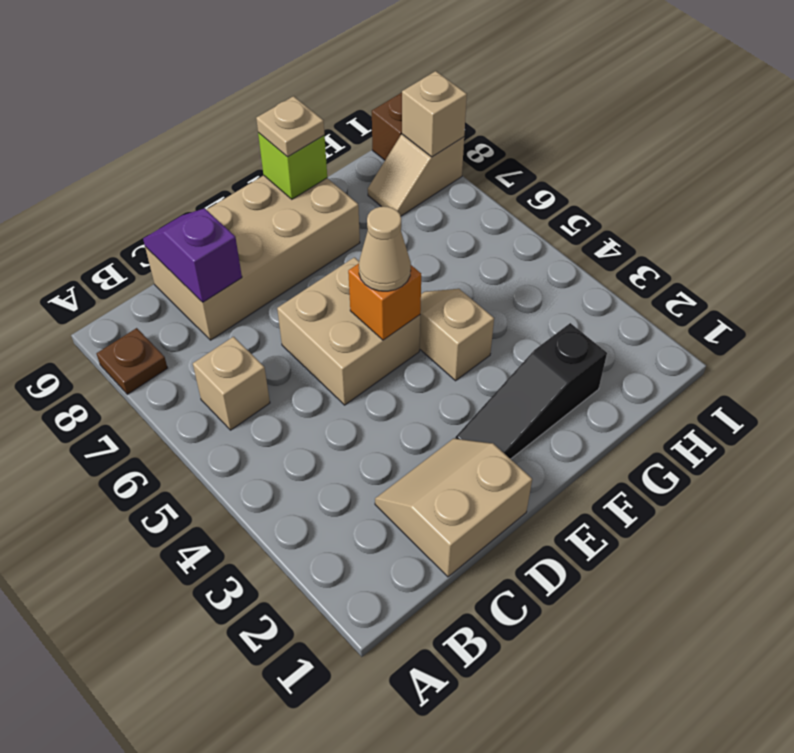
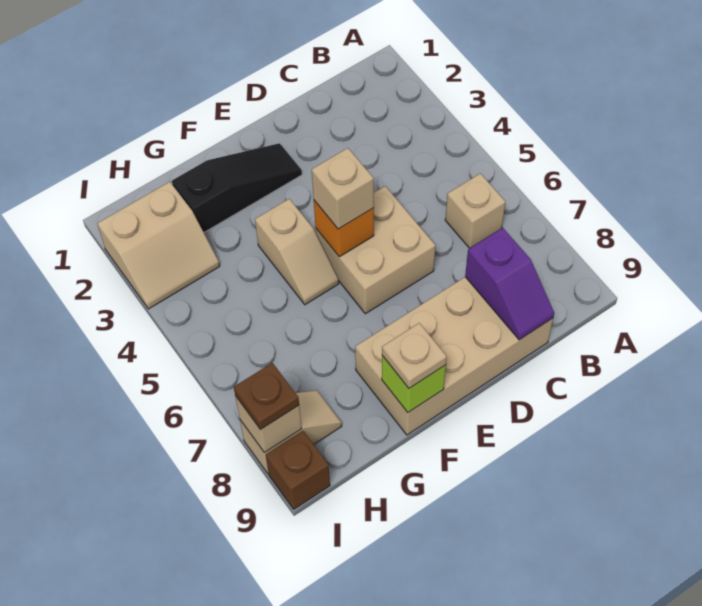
brown plate A8 level 1 -> brown plate I8 level 3
tan slope C1:D2 level 1 top 1 -> tan slope H2:I3 level 1 top 2
tan cone E5 level 3 -> tan brick E5 level 3

